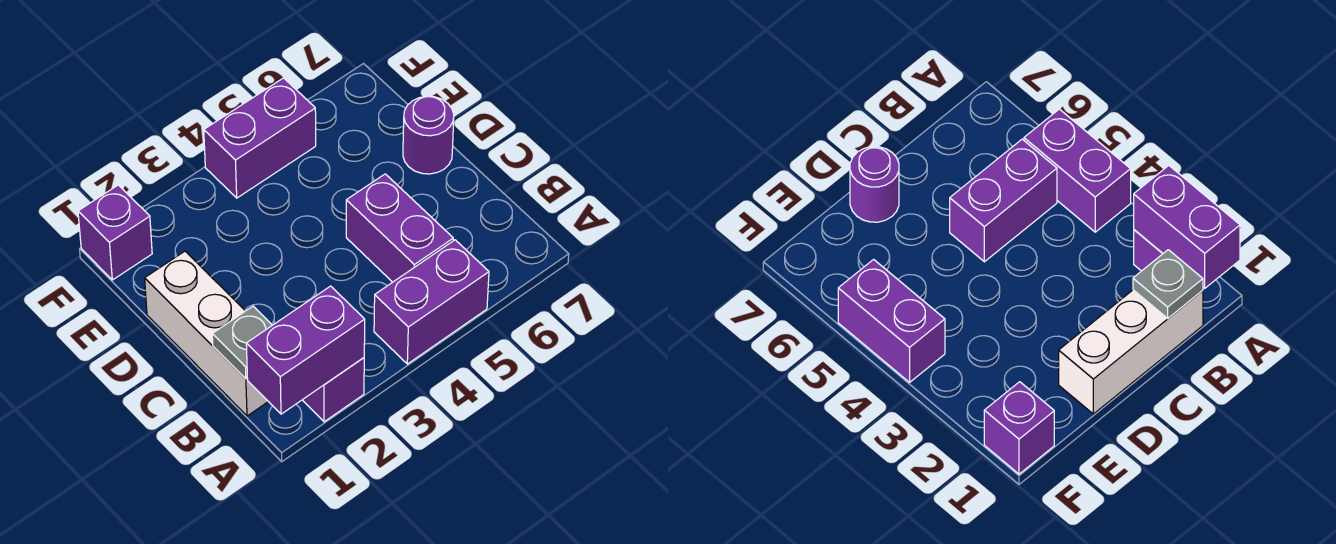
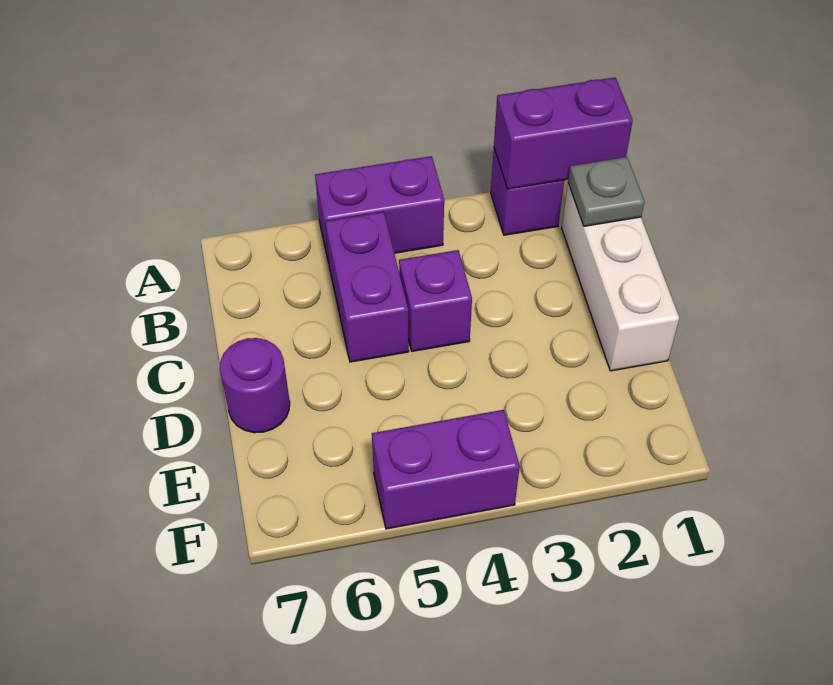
purple brick F1 level 1 -> purple brick C4 level 1

